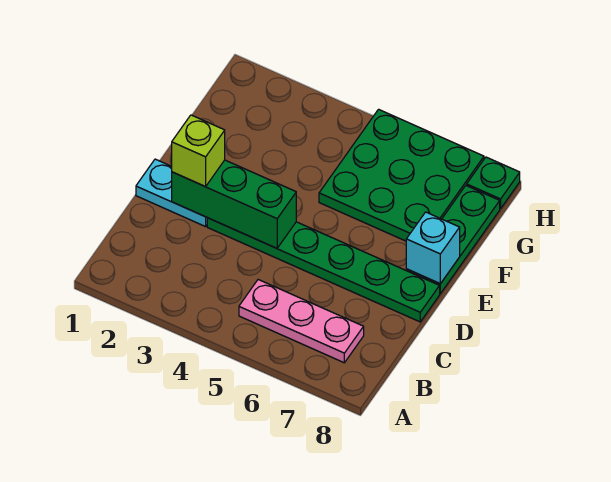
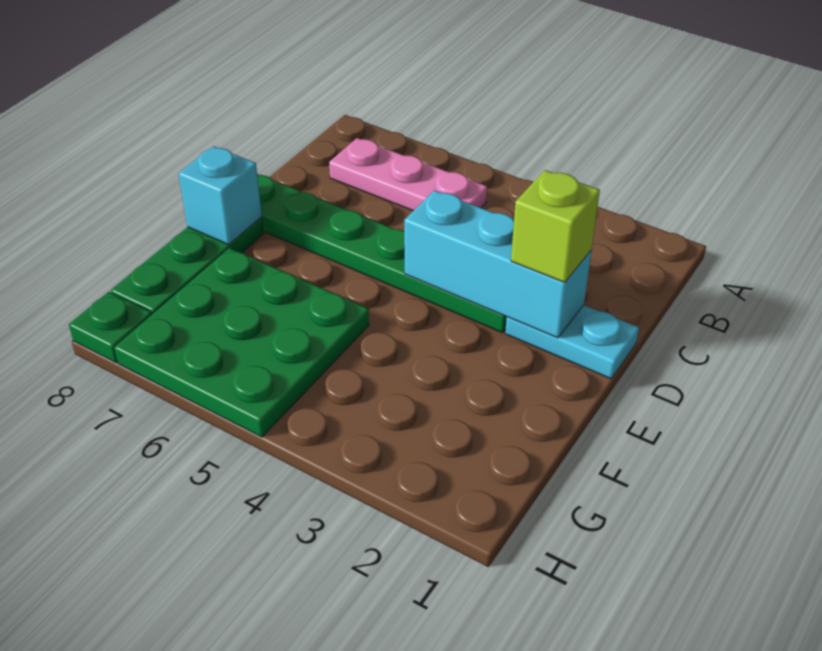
green brick D2:D4 level 2 -> cyan brick D2:D4 level 2

